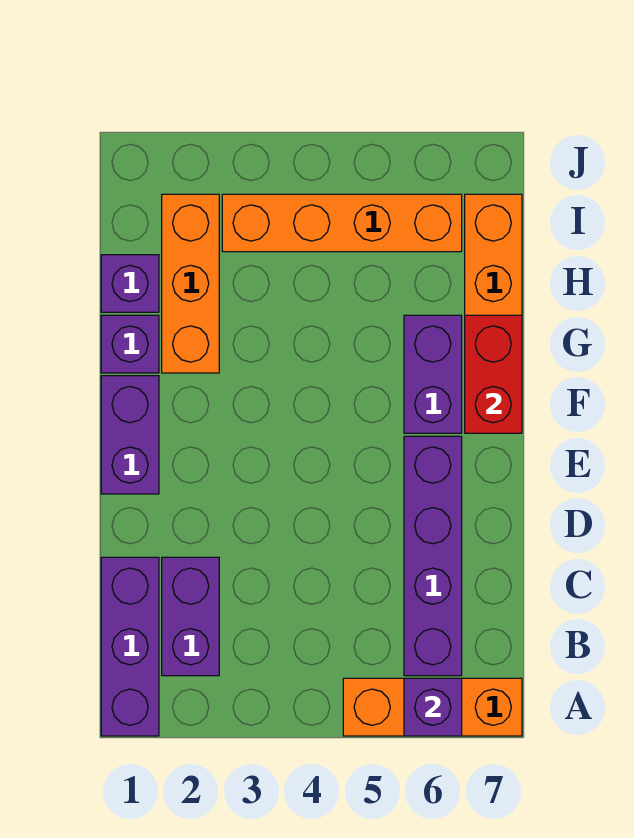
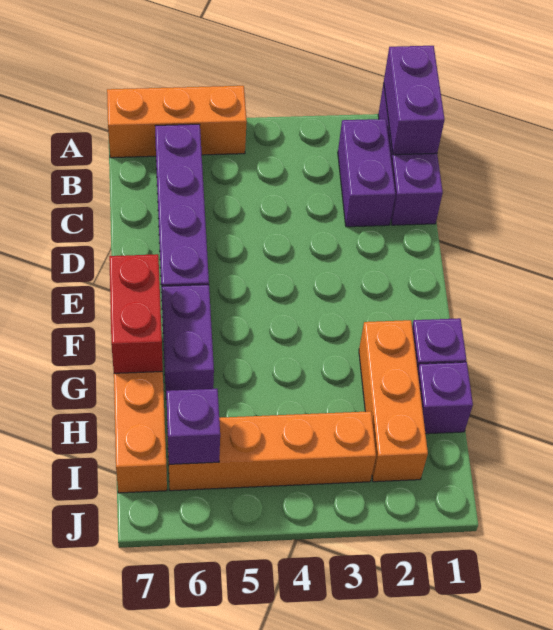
purple brick A6 level 2 -> purple brick I6 level 2
purple brick E1:F1 level 1 -> purple brick A1:B1 level 2

